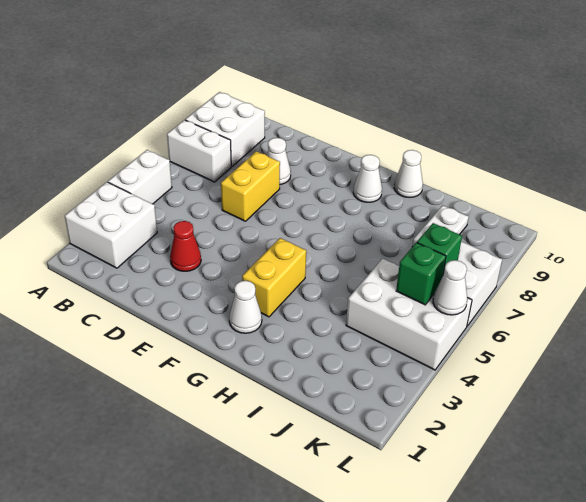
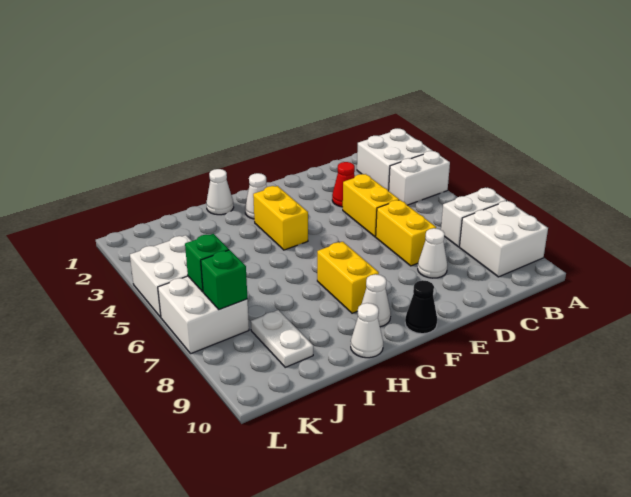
white brick A4:A5 level 1 -> white brick A4:B4 level 1
none -> yellow brick D4:D5 level 1
none -> black cone F10 level 1
none -> yellow brick G7:G8 level 1
white brick J4:L5 level 1 -> white brick K4:L5 level 1
green brick K5 level 2 -> green brick K7 level 2
white cone L5 level 2 -> white cone H1 level 1

